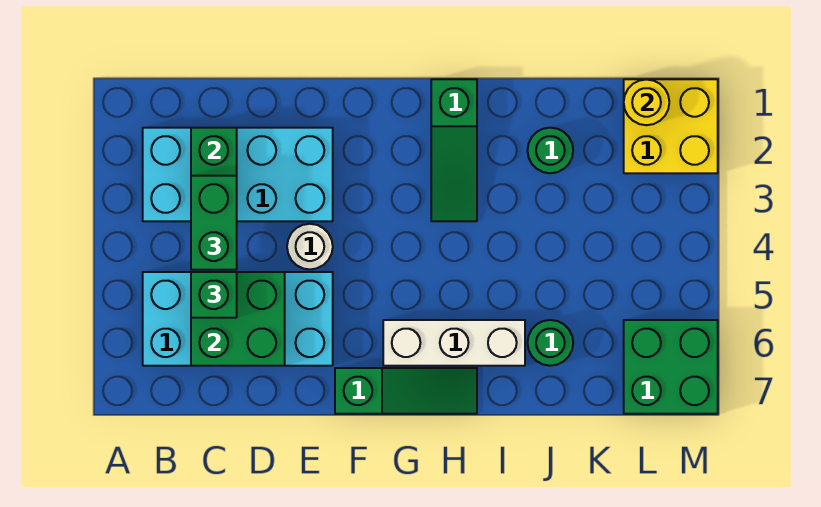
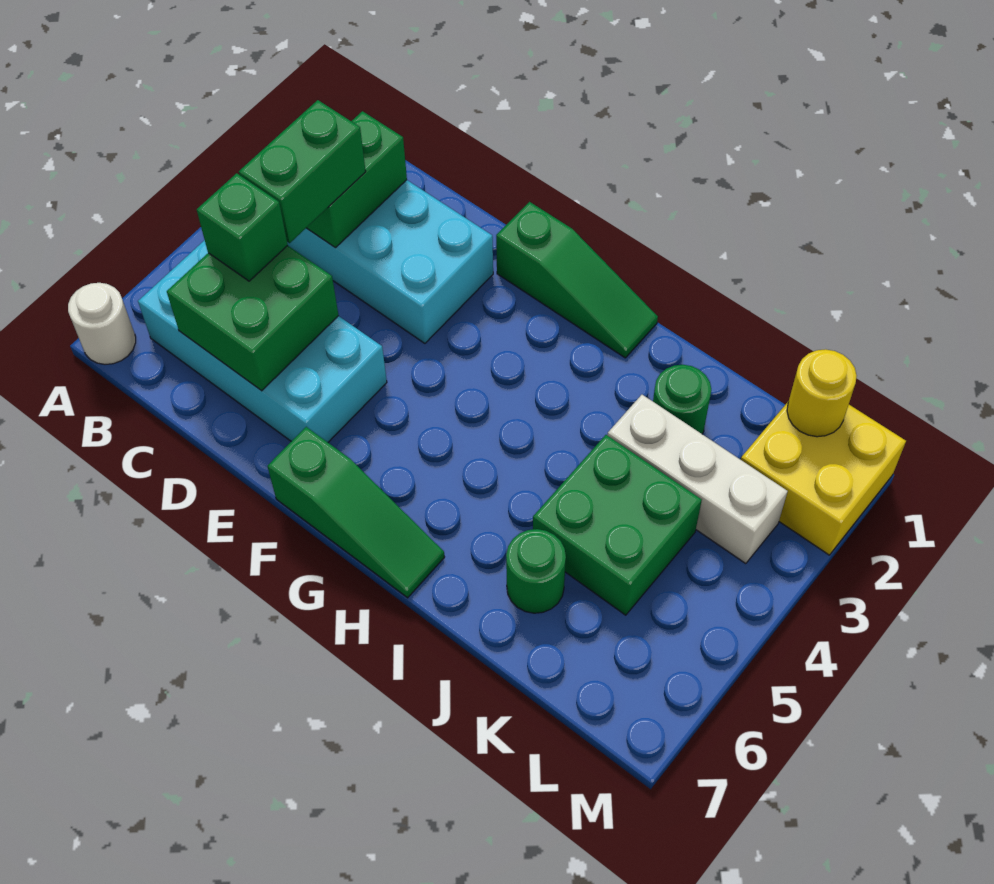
white round brick E4 level 1 -> white round brick A7 level 1
white brick G6:I6 level 1 -> white brick J3:L3 level 1
green slope H1:H3 level 1 top 1 -> green slope F1:H1 level 1 top F
green brick L6:M7 level 1 -> green brick J4:K5 level 1

